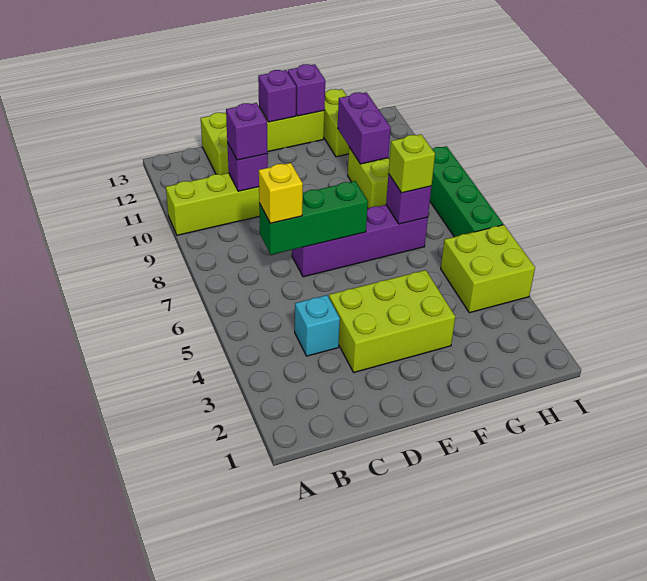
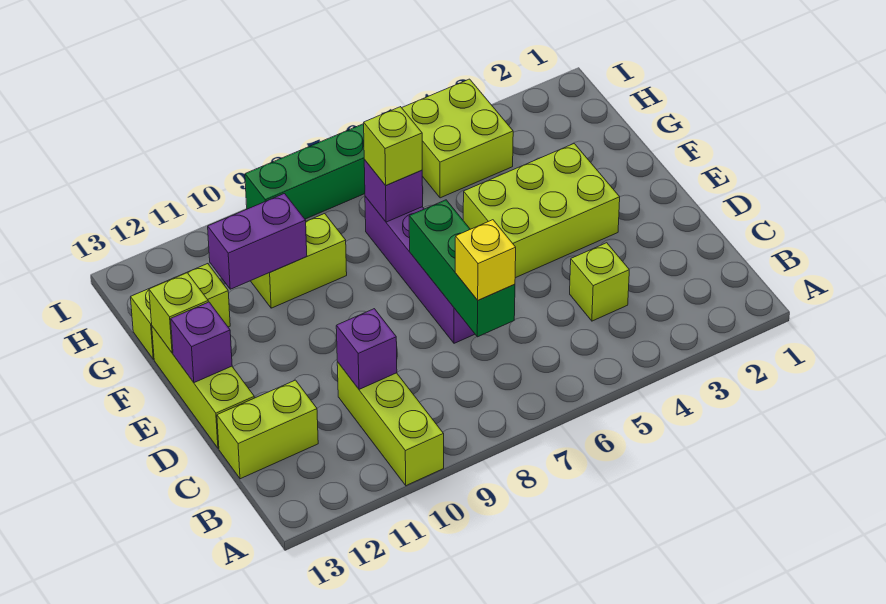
cyan brick C4 level 1 -> lime brick C4 level 1
purple brick C10 level 3 -> none
lime brick D3:F4 level 1 -> lime brick E3:F5 level 1
purple brick F13 level 2 -> lime brick F13 level 2

